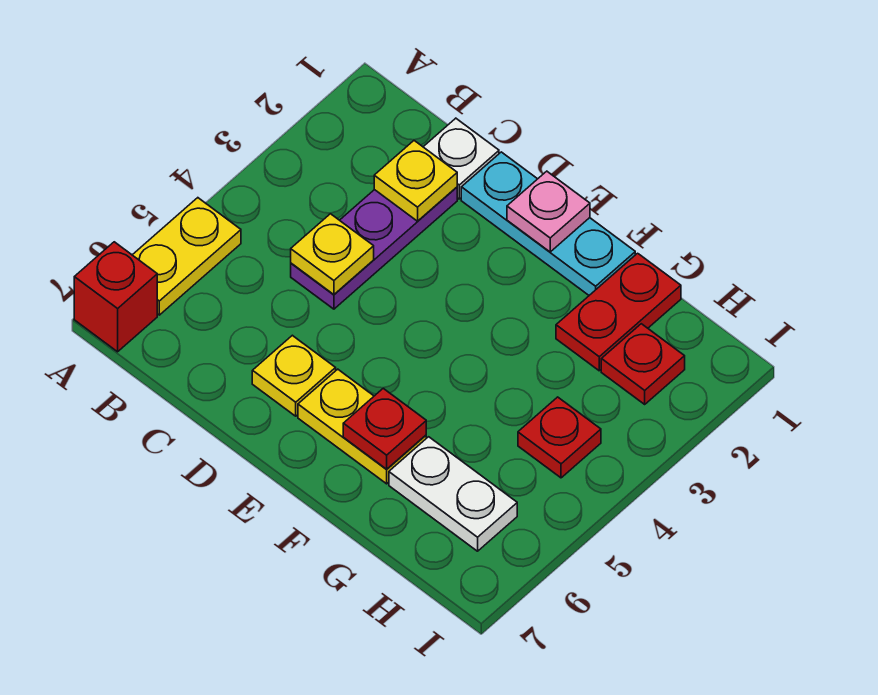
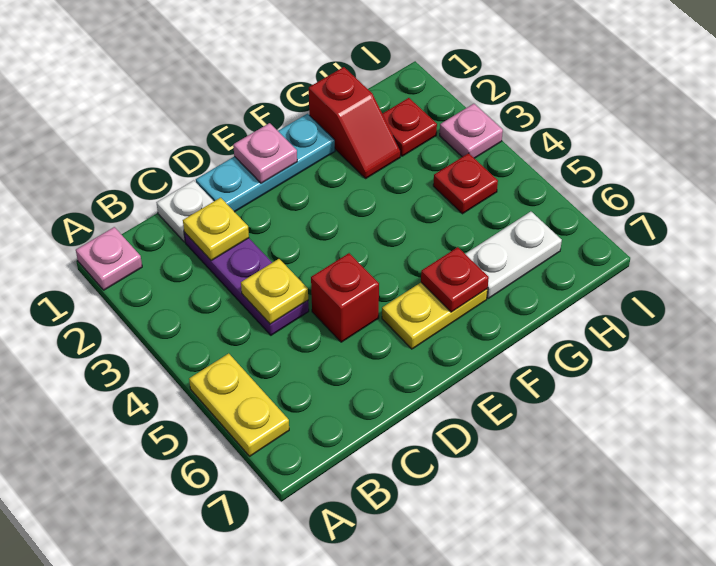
none -> pink plate A1 level 1
red brick A7 level 1 -> red brick D5 level 1
yellow plate D6 level 1 -> none
red plate G1:G2 level 1 -> red slope G1:G2 level 1 top 1
none -> pink plate I3 level 1

